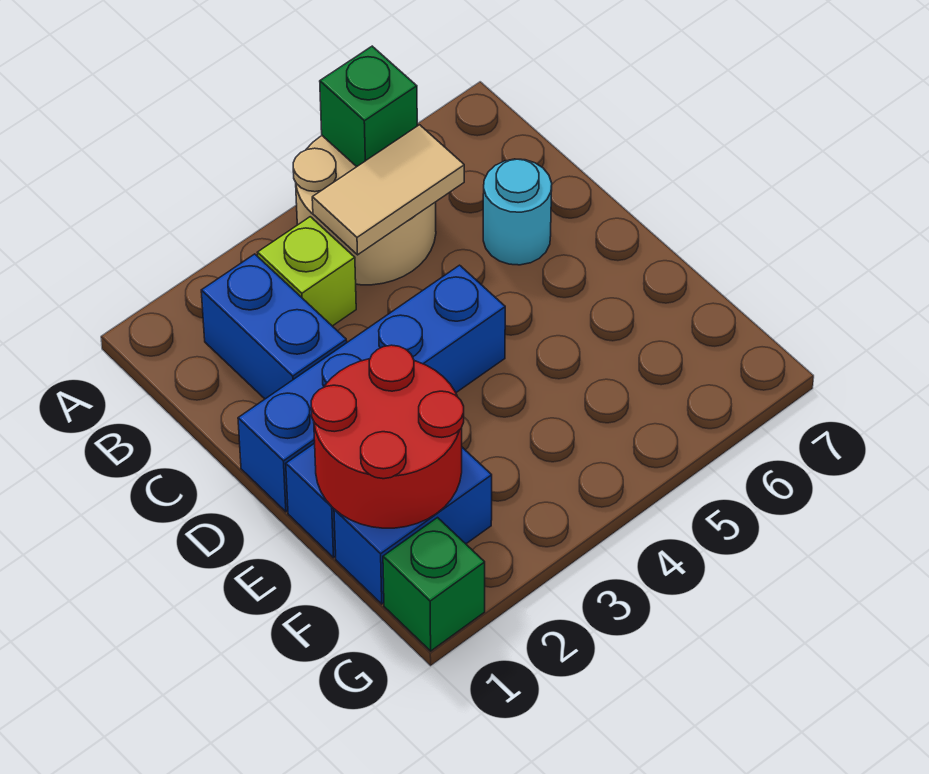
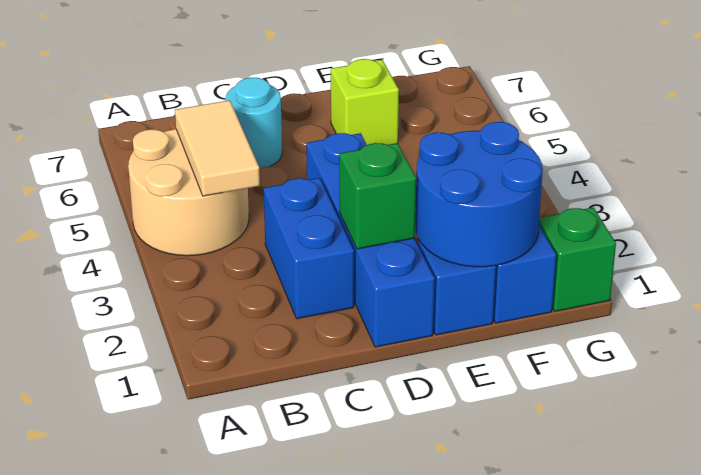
green brick A5 level 2 -> green brick D2 level 2
blue brick B2:C2 level 1 -> blue brick C2:C3 level 1
lime brick B3 level 1 -> lime brick E6 level 1
red round brick E1:F2 level 2 -> blue round brick E1:F2 level 2

